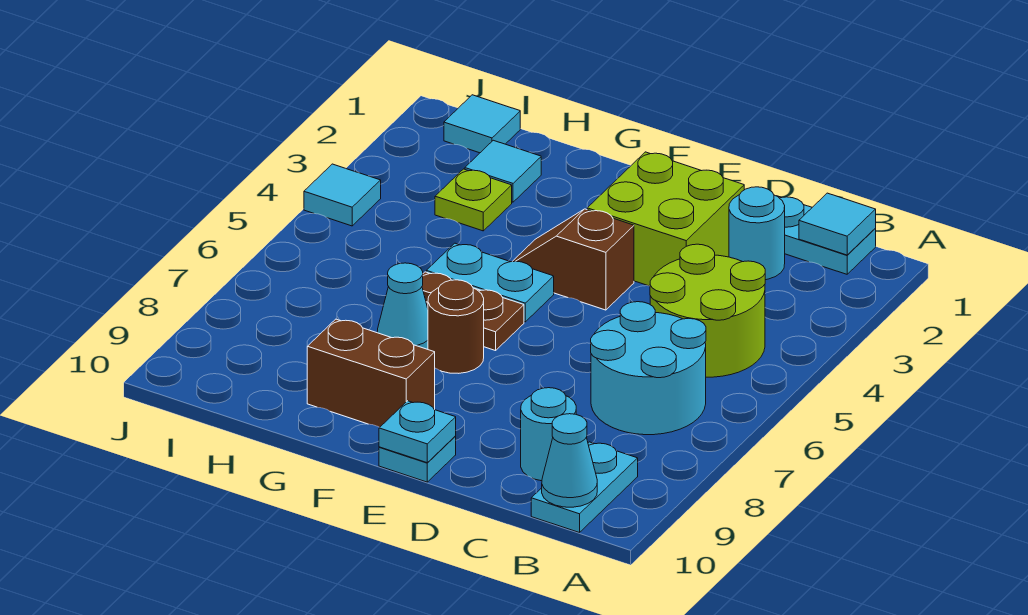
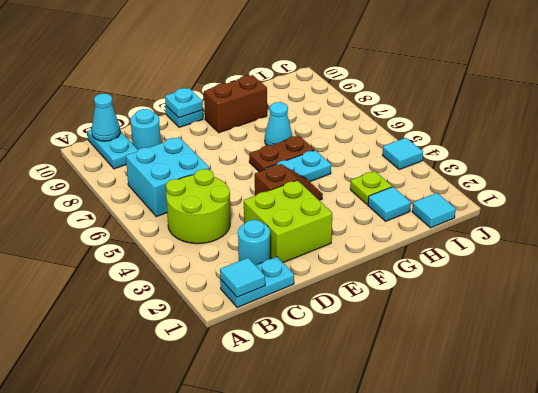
cyan round brick B6:C7 level 1 -> cyan brick B6:C7 level 1
brown round brick F7 level 1 -> none

